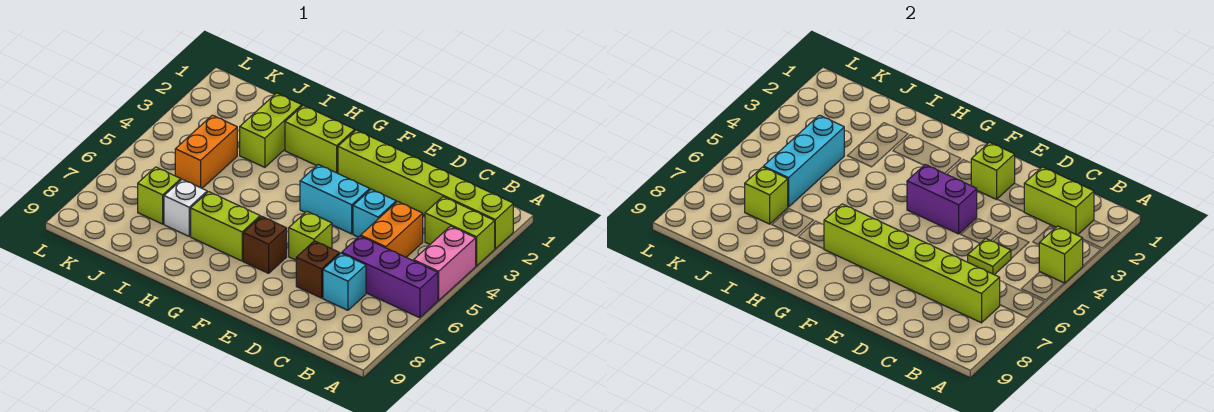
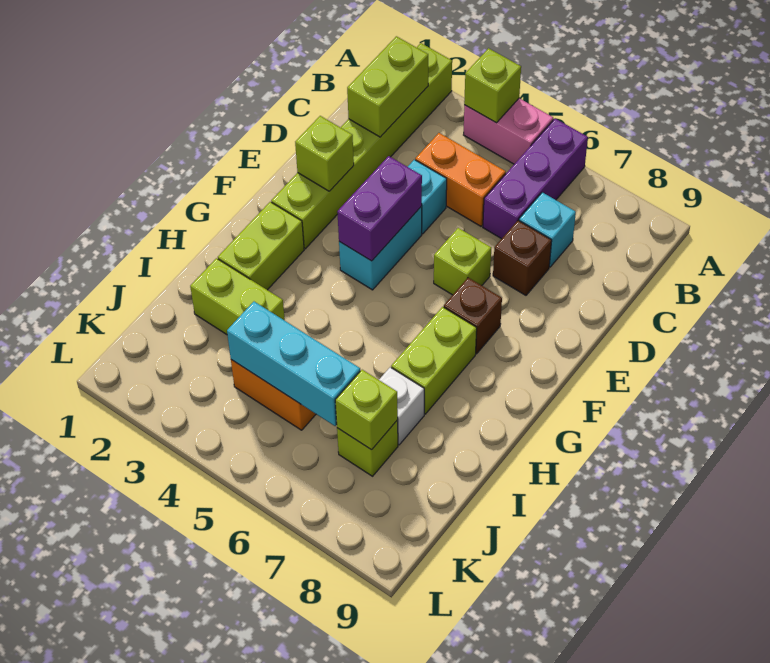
lime brick A3:B3 level 1 -> none
lime brick B7:G7 level 2 -> none
lime plate C5 level 2 -> none

